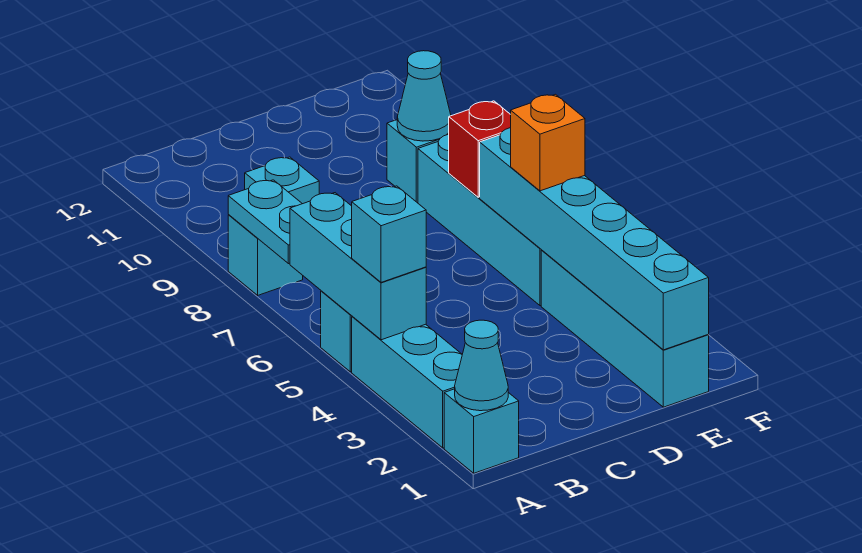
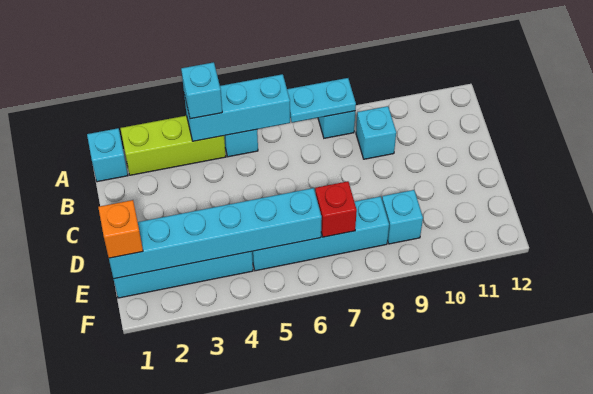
cyan cone A1 level 2 -> none
cyan brick A2:A4 level 1 -> lime brick A2:A4 level 1
orange brick E5 level 3 -> orange brick E1 level 3
cyan cone E9 level 2 -> none

